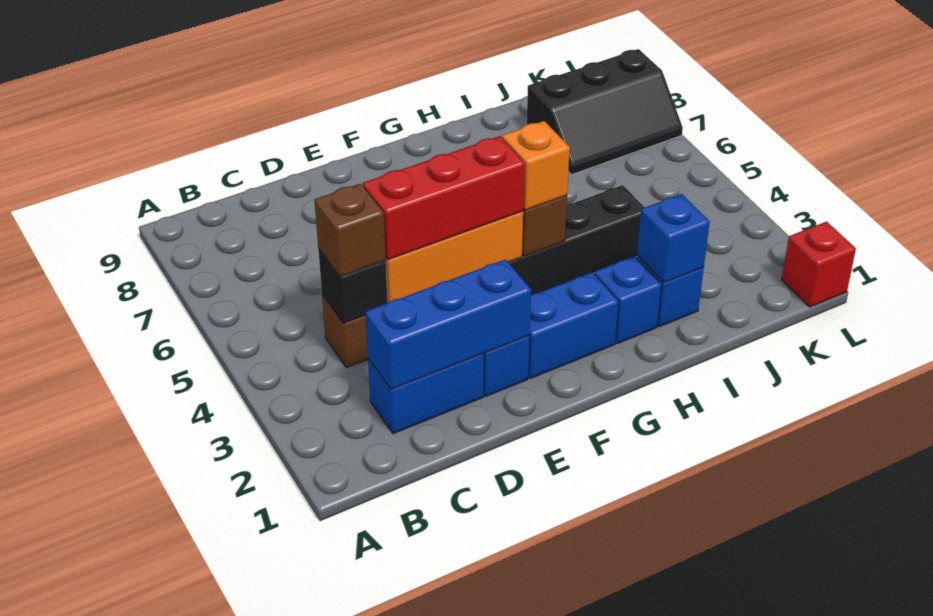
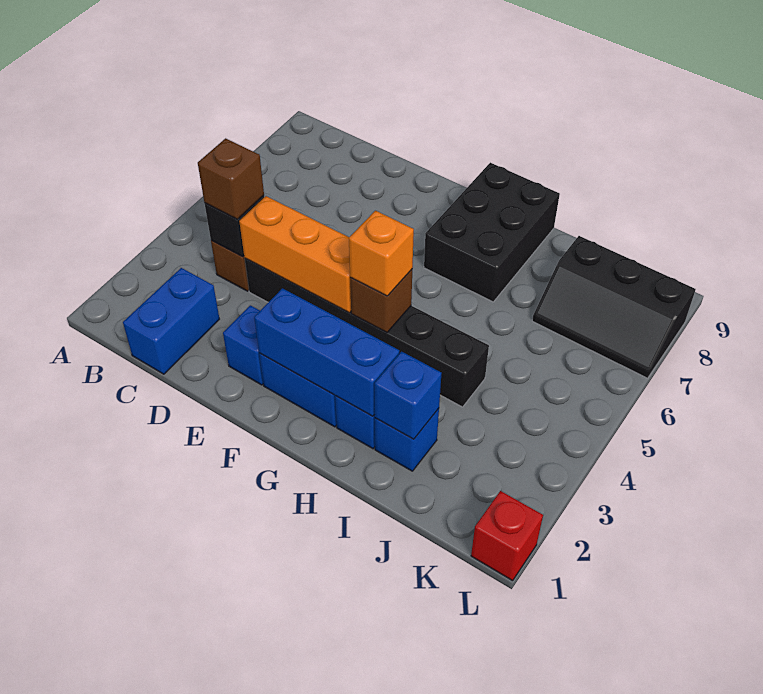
blue brick C2:D2 level 1 -> blue brick C1:C2 level 1
blue brick C2:E2 level 2 -> blue brick F2:H2 level 2
red brick D4:F4 level 3 -> none
none -> black brick G7:H9 level 1

